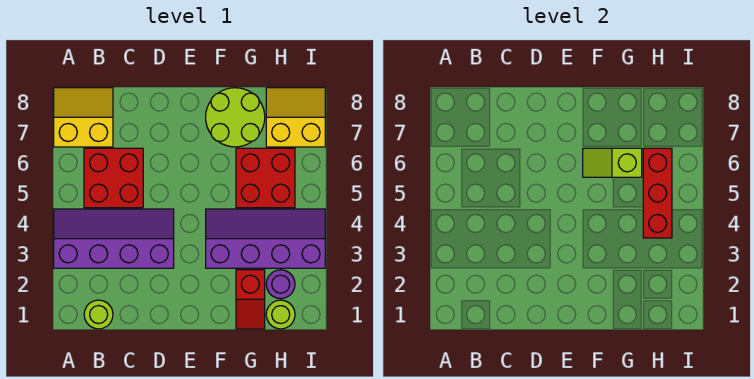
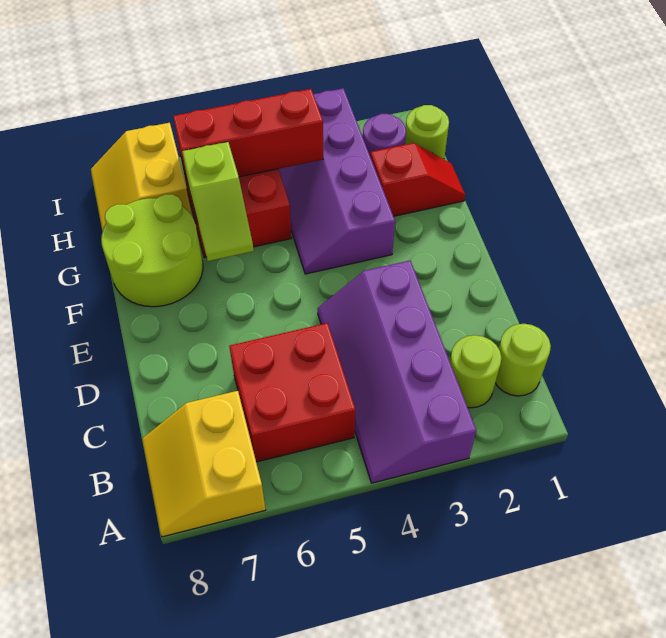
none -> lime round brick B2 level 1

